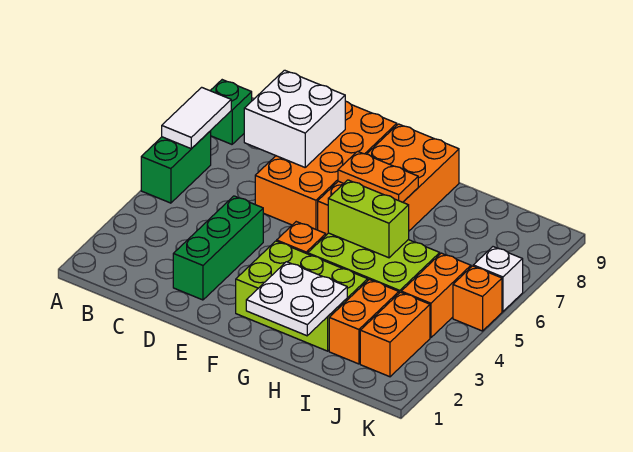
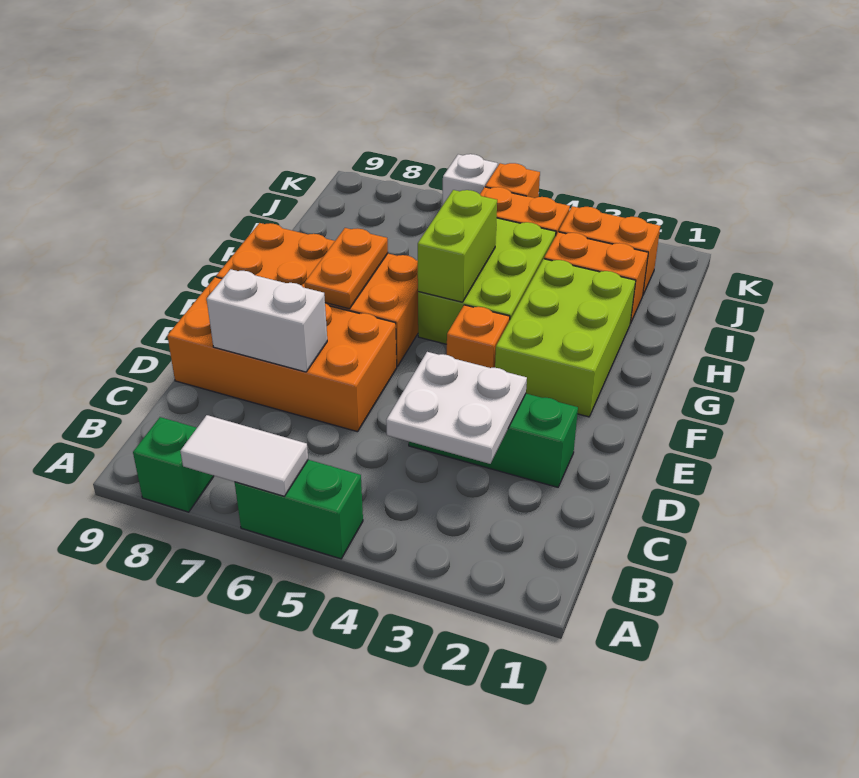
white brick C7:D8 level 2 -> white brick D7:D8 level 2
white plate G1:H2 level 2 -> white plate C3:D4 level 2

